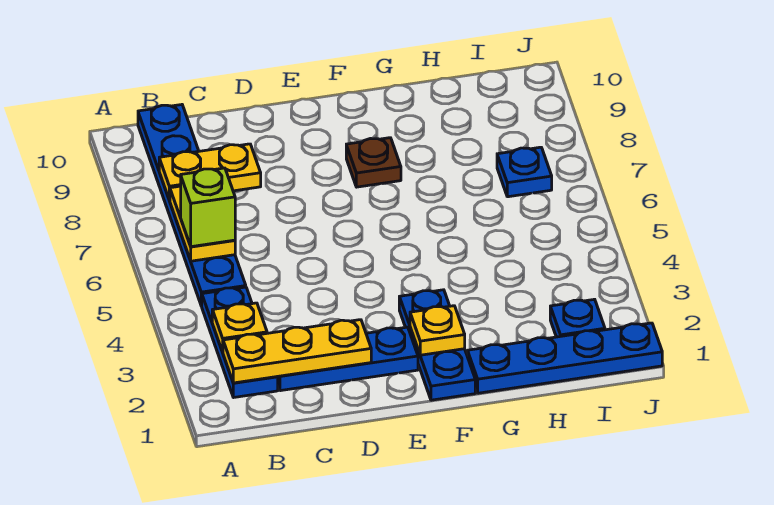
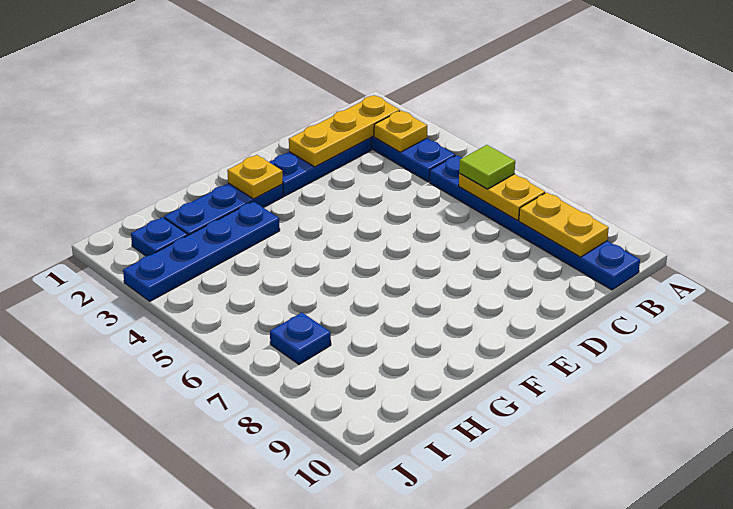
lime brick B6 level 3 -> lime tile B6 level 3
yellow plate B8:C8 level 2 -> yellow plate B8:B9 level 2
blue plate F1:F3 level 1 -> blue plate F2:H2 level 1
brown plate F8 level 1 -> none
blue plate G1:J1 level 1 -> blue plate G3:J3 level 1

